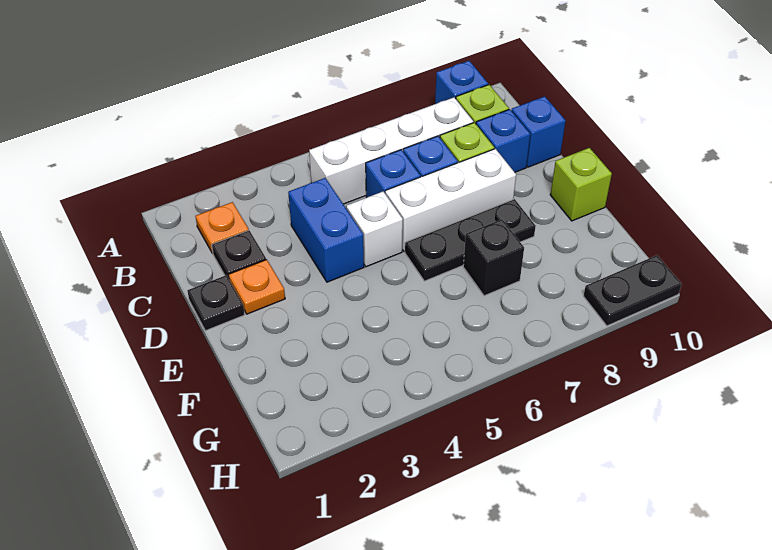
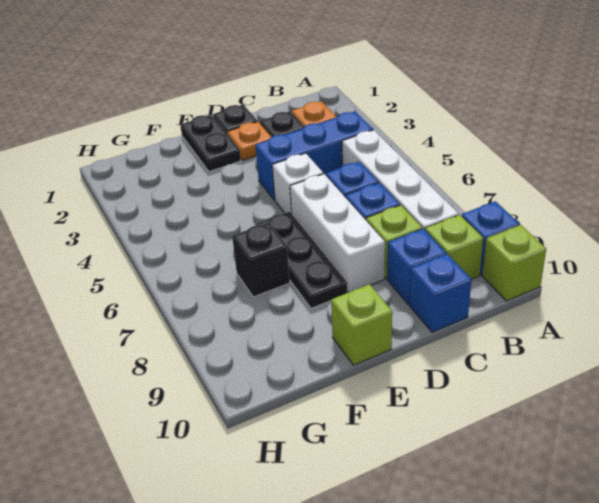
none -> lime brick A10 level 1
blue brick C4:D4 level 1 -> blue brick B4:D4 level 1
black plate H9:H10 level 1 -> black plate E1:E2 level 1

